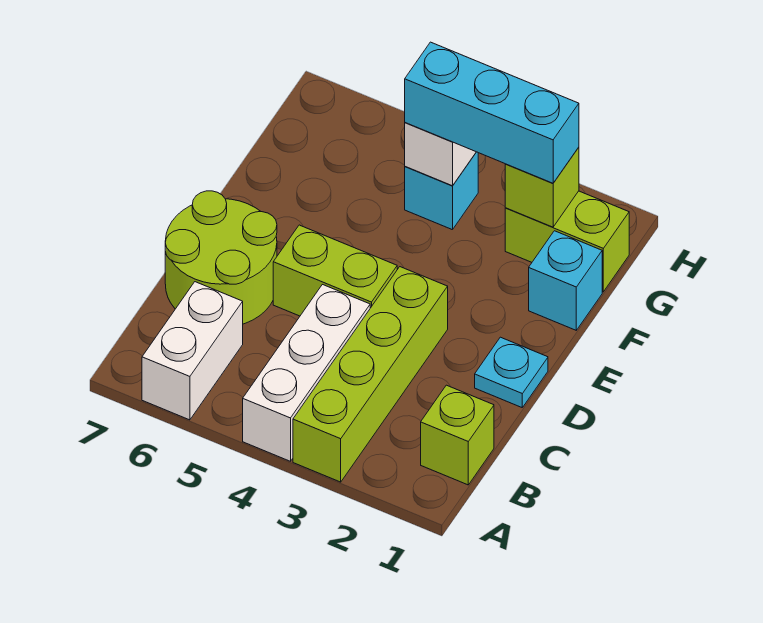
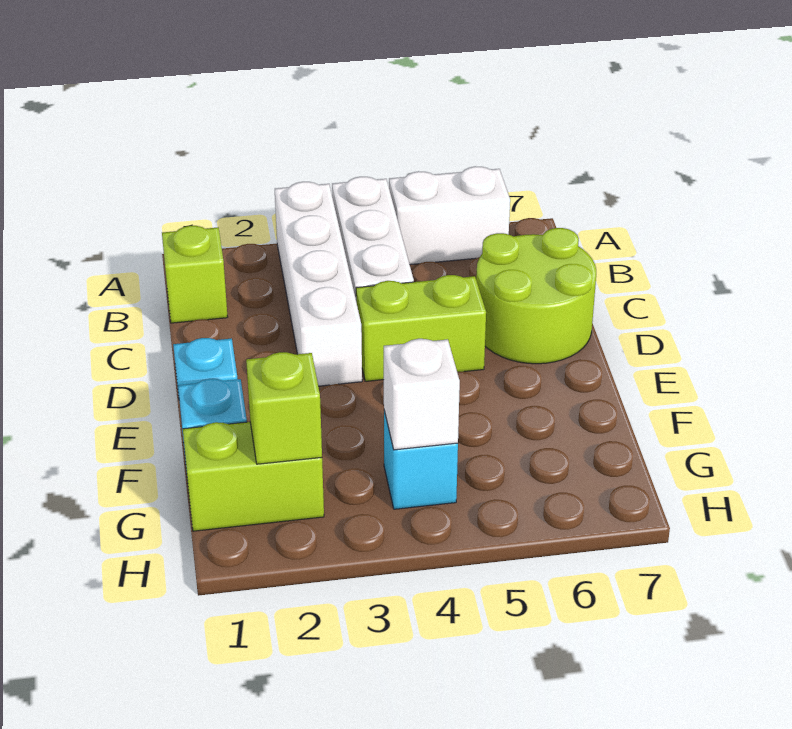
lime brick A3:D3 level 1 -> white brick A3:D3 level 1
white brick A6:B6 level 1 -> white brick A5:A6 level 1
cyan brick G2:G4 level 3 -> none

